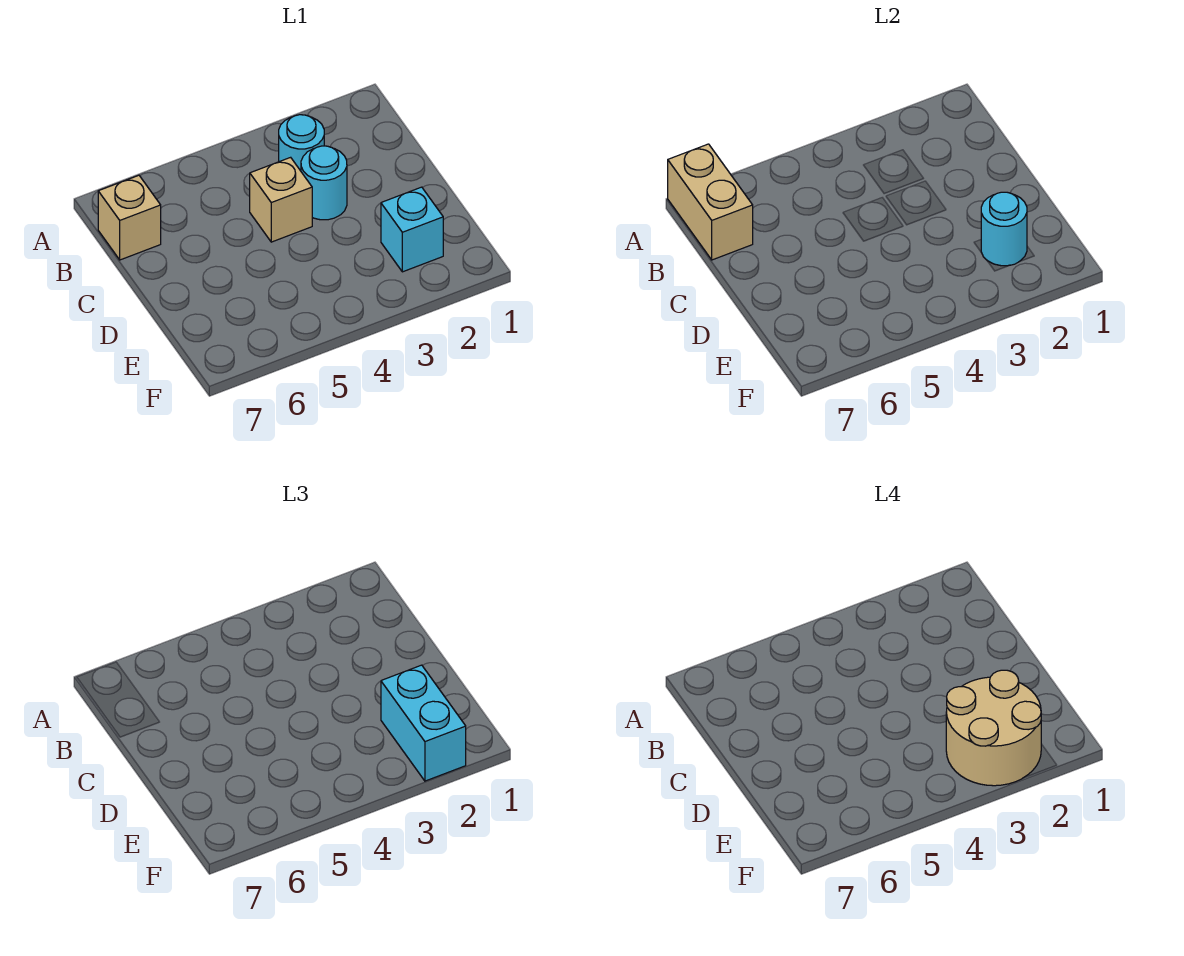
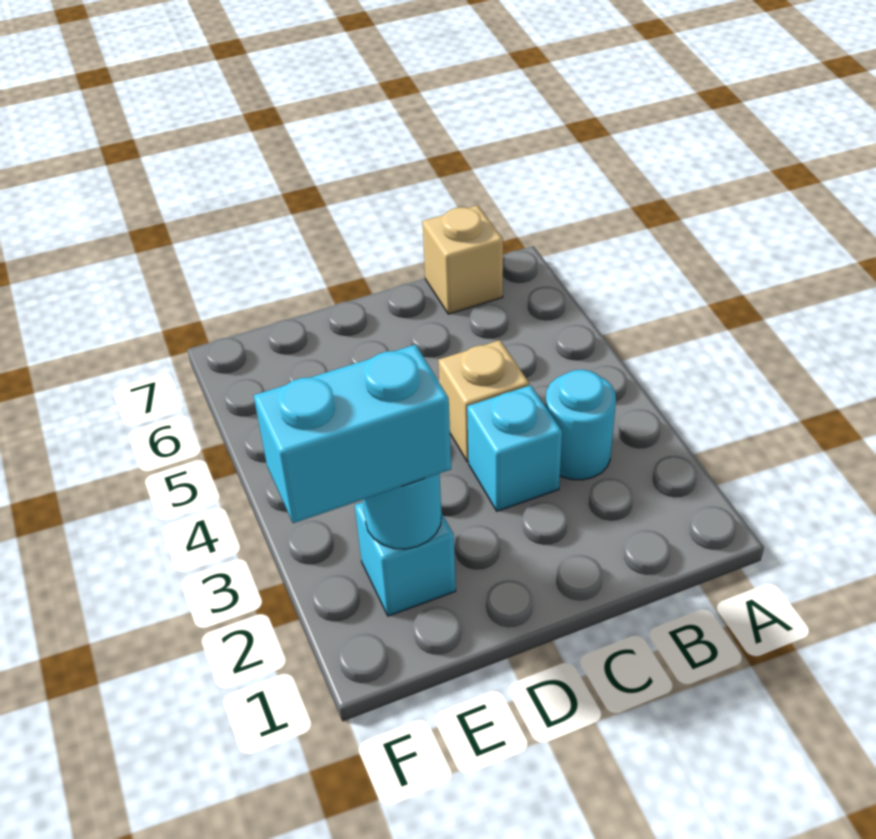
tan brick A7:B7 level 2 -> none
cyan round brick C3 level 1 -> cyan brick C3 level 1
tan round brick E2:F3 level 4 -> none

